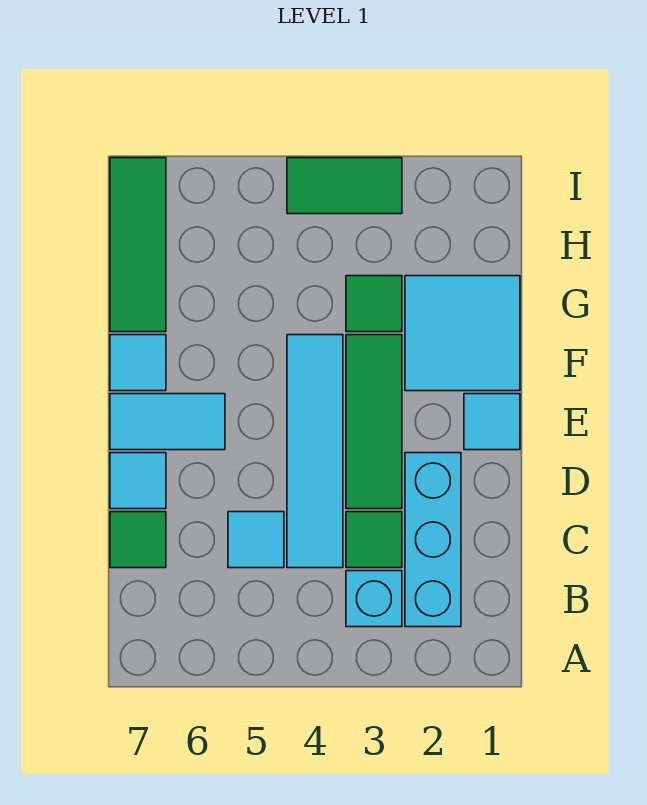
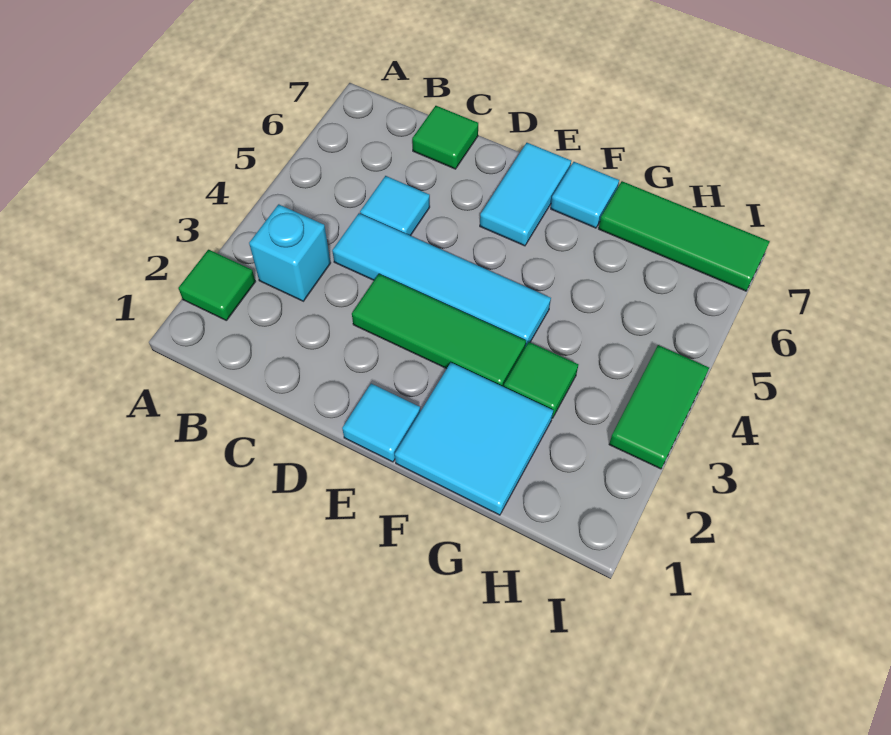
cyan brick B2:D2 level 1 -> none
green tile C3 level 1 -> green tile A2 level 1
cyan tile D7 level 1 -> none

